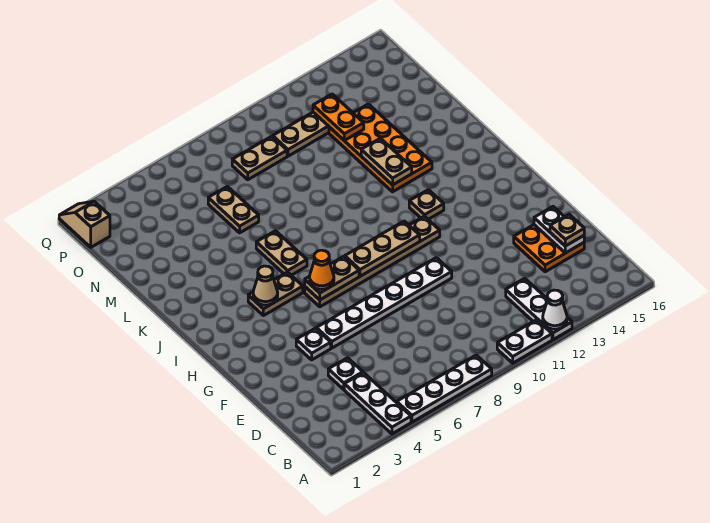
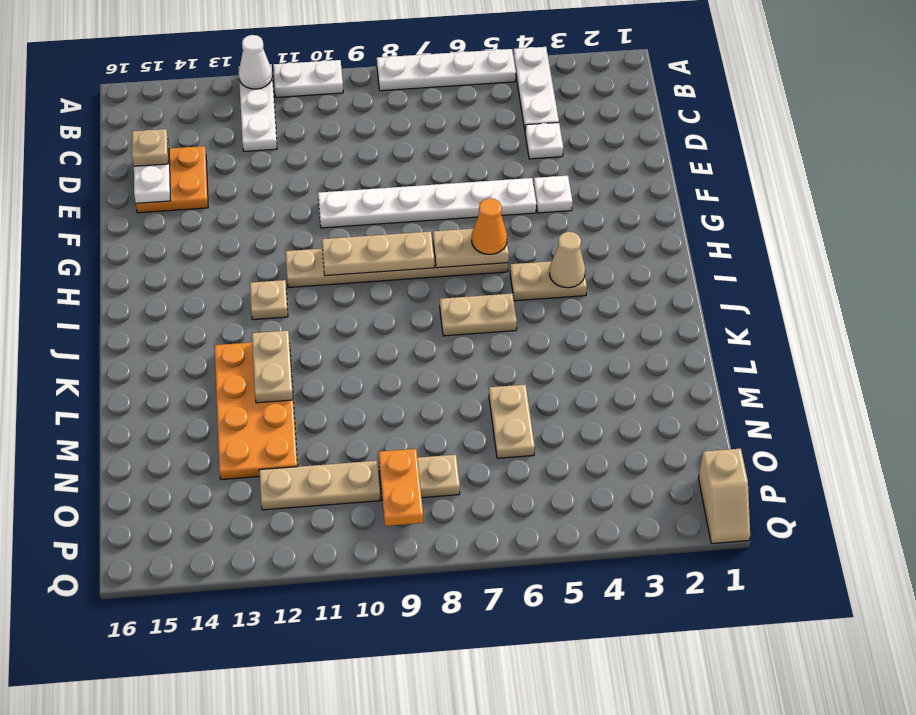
tan plate J6:K6 level 1 -> tan plate J6:J7 level 1
orange plate N12:O12 level 2 -> orange plate O9:P9 level 2

